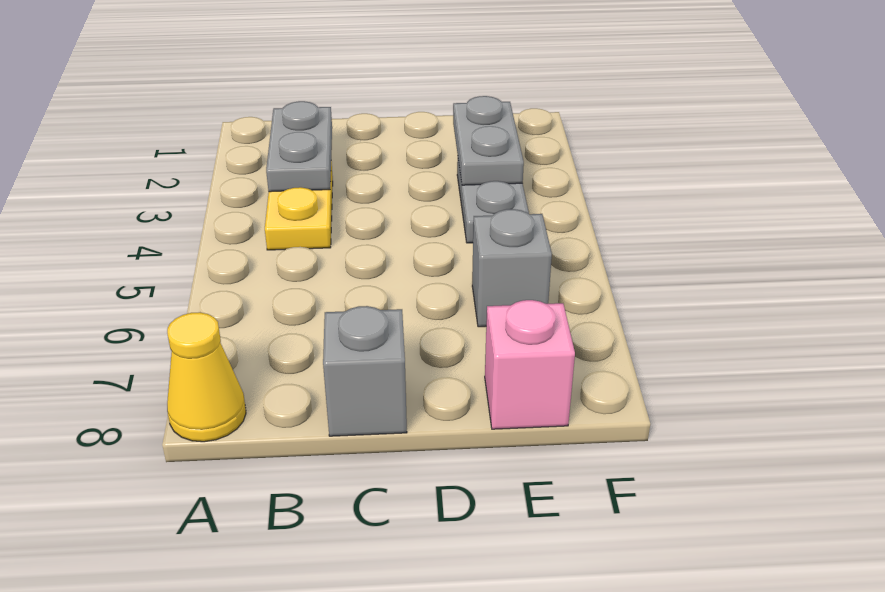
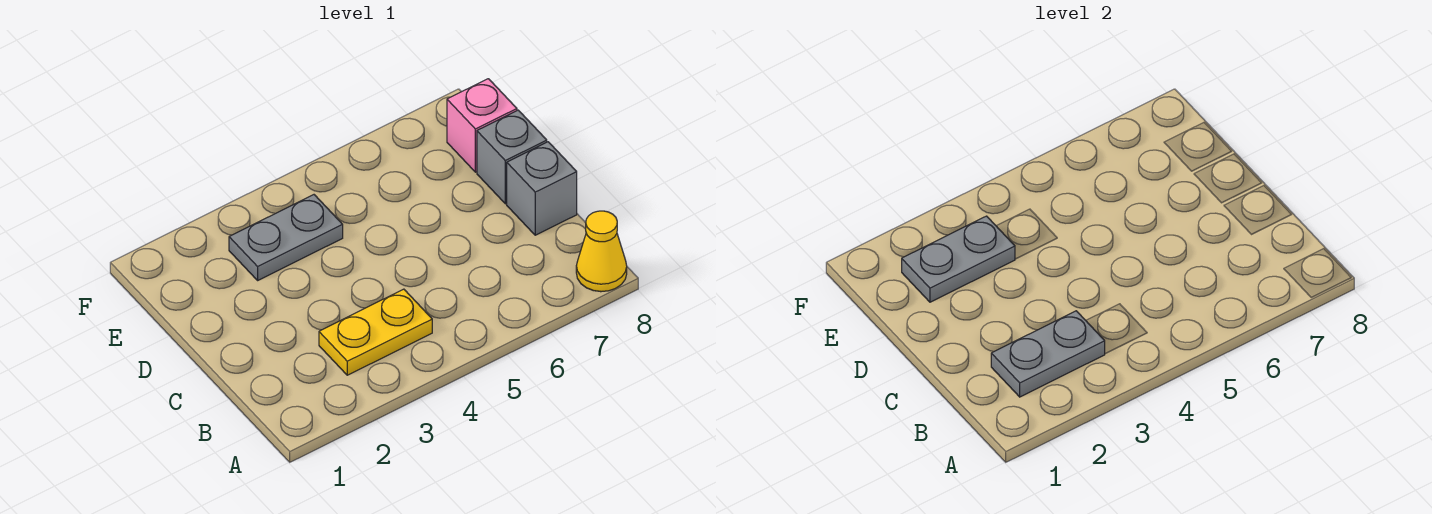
grey brick E6 level 1 -> grey brick D8 level 1

